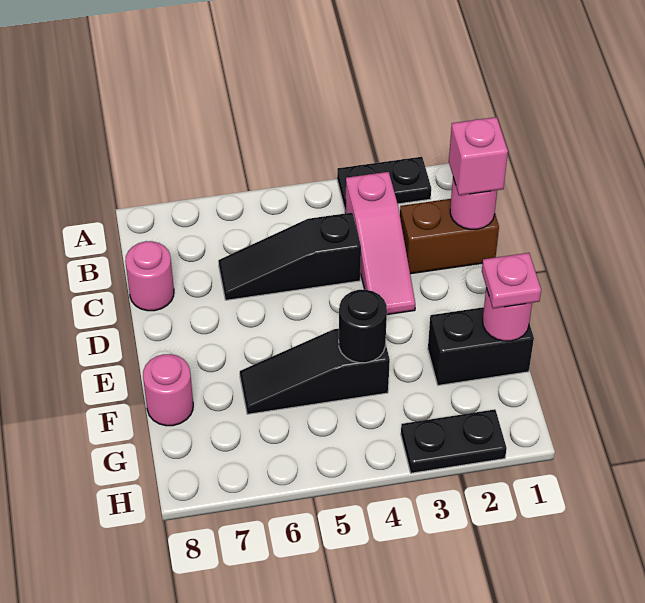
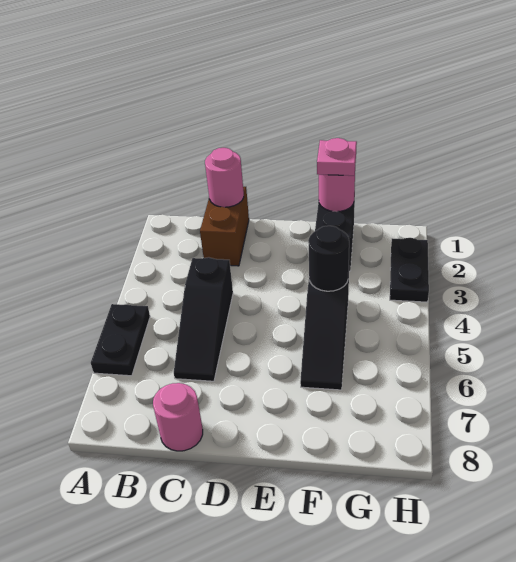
black plate A2:A3 level 1 -> black plate A5:A6 level 1
pink slope B3:D3 level 1 top B -> none
pink brick C1 level 3 -> none
pink round brick F8 level 1 -> none

